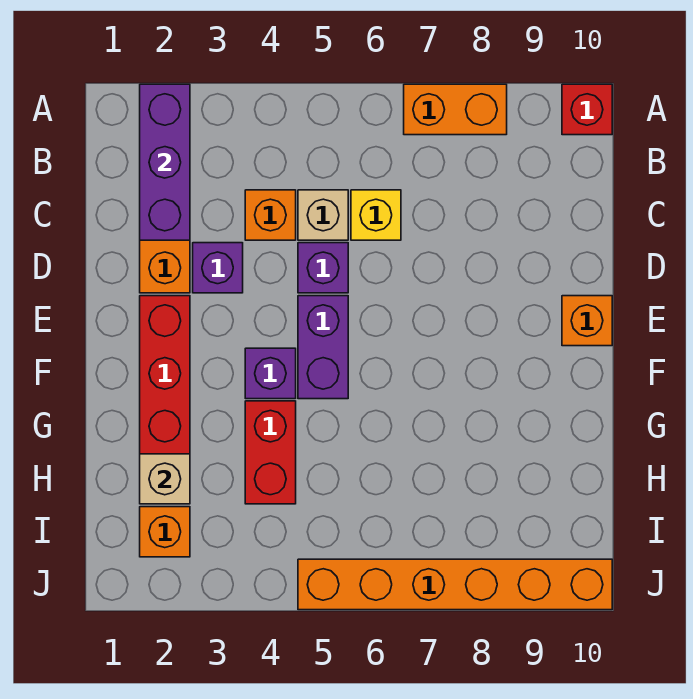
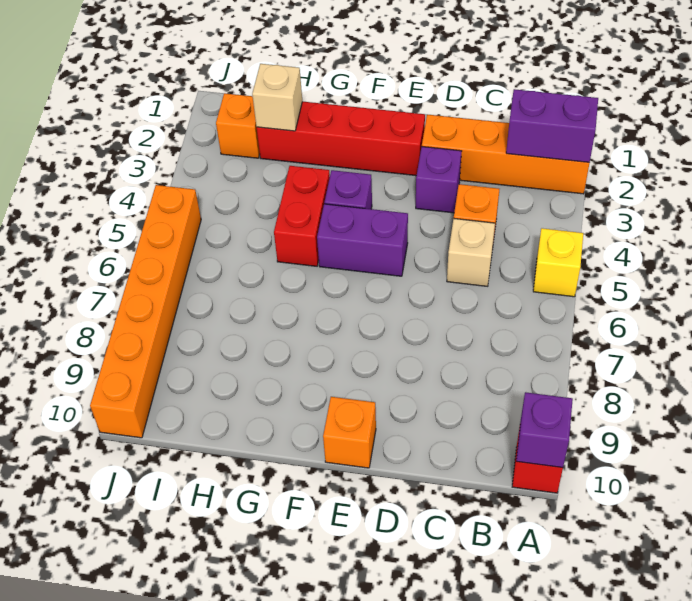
purple brick A2:C2 level 2 -> purple brick A2:B2 level 2
orange brick A7:A8 level 1 -> none
yellow brick C6 level 1 -> yellow brick A5 level 1
purple brick D5 level 1 -> purple brick A10 level 2
red brick G4:H4 level 1 -> red brick G4:G5 level 1

